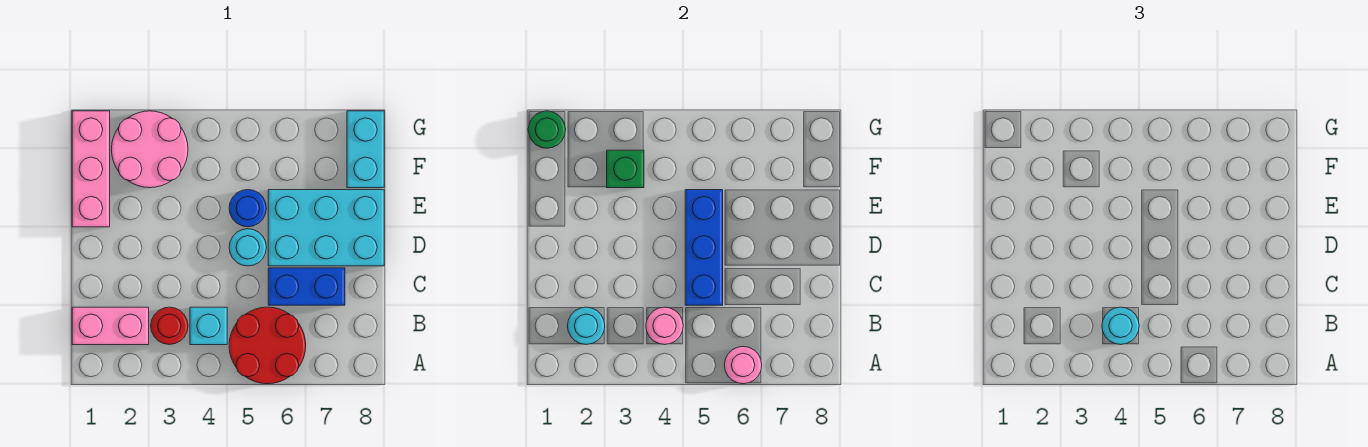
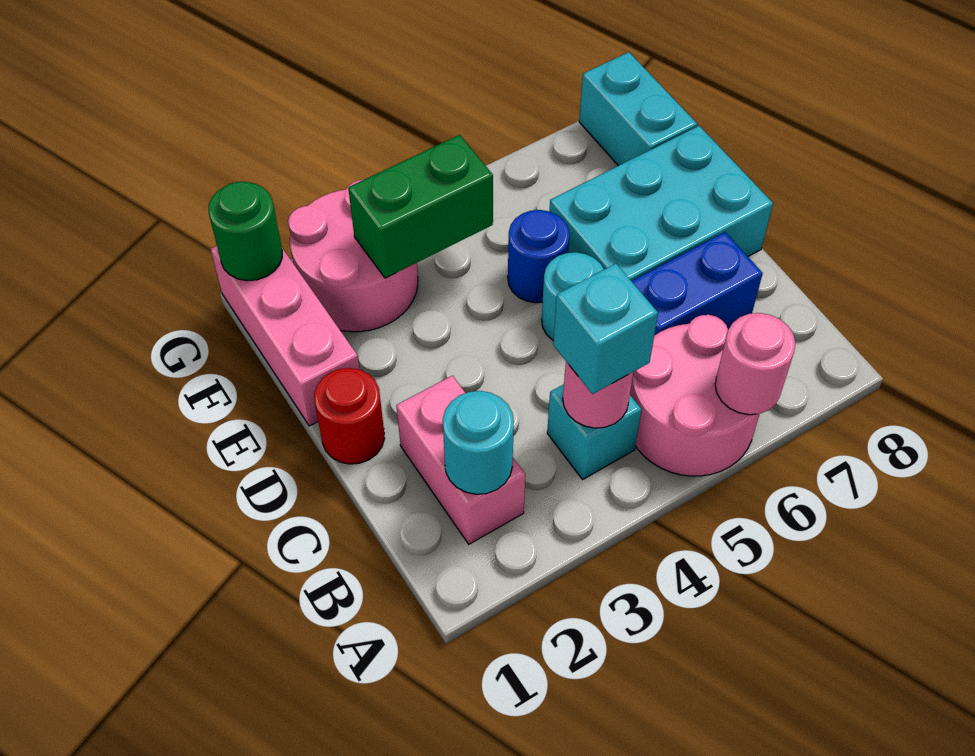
red round brick A5:B6 level 1 -> pink round brick A5:B6 level 1
pink brick B1:B2 level 1 -> pink brick B2:C2 level 1
red round brick B3 level 1 -> red round brick D1 level 1
cyan round brick B4 level 3 -> cyan brick B4 level 3
blue brick C5:E5 level 2 -> none
green brick F3 level 2 -> green brick F3:F4 level 2

